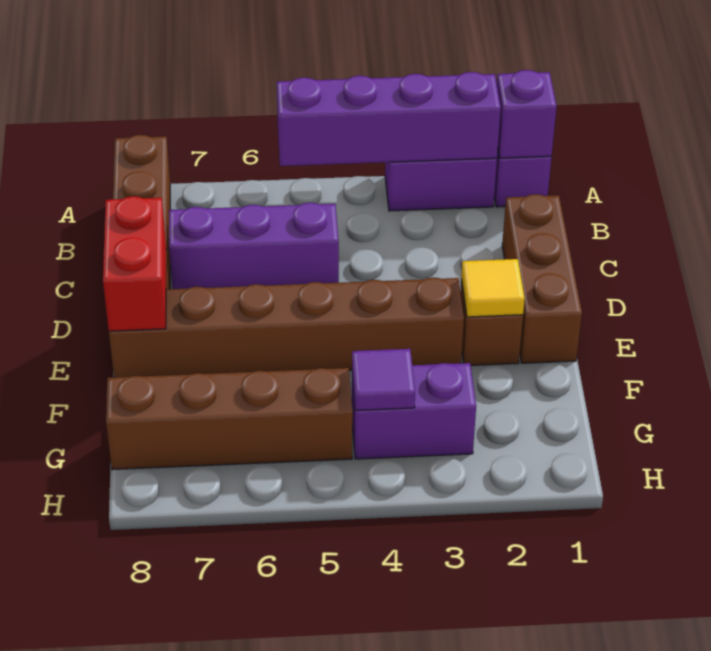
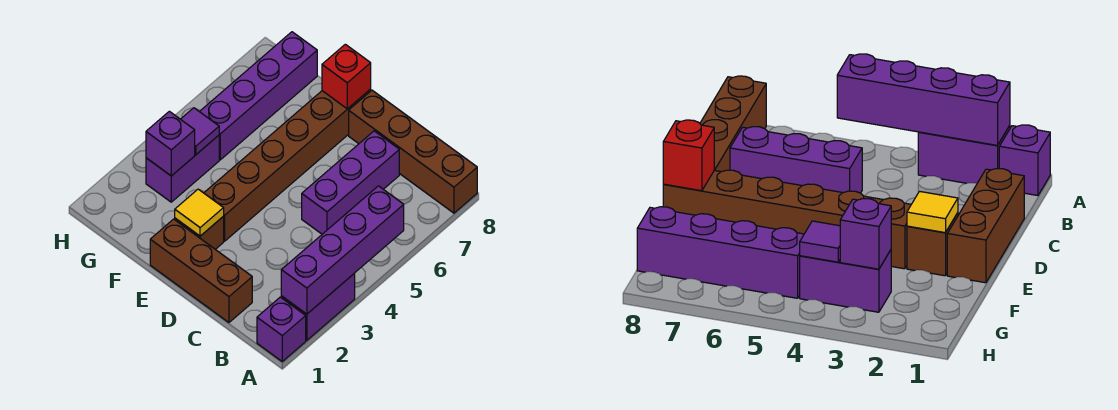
purple brick A1 level 2 -> purple brick G3 level 2
red brick D8:E8 level 2 -> red brick E8 level 2
brown brick G5:G8 level 1 -> purple brick G5:G8 level 1

